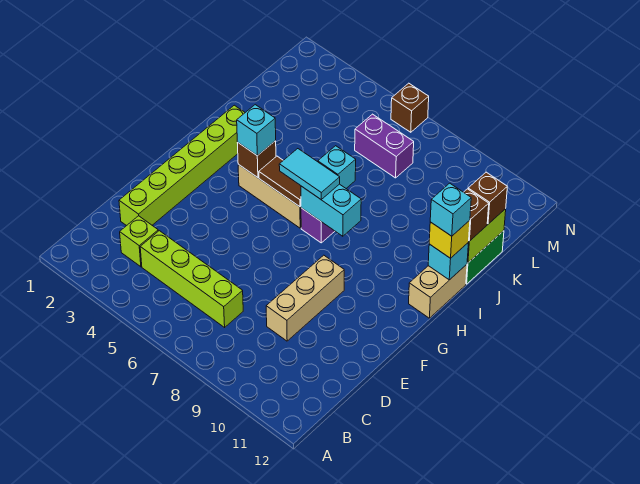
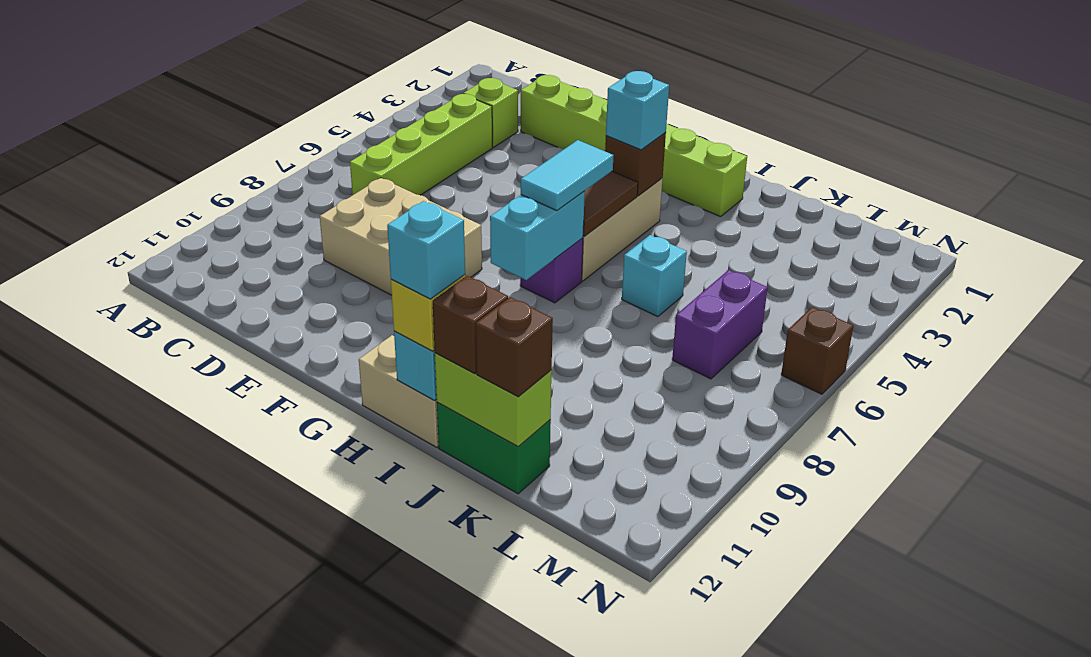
tan brick D9:F9 level 1 -> tan brick D8:F9 level 1

